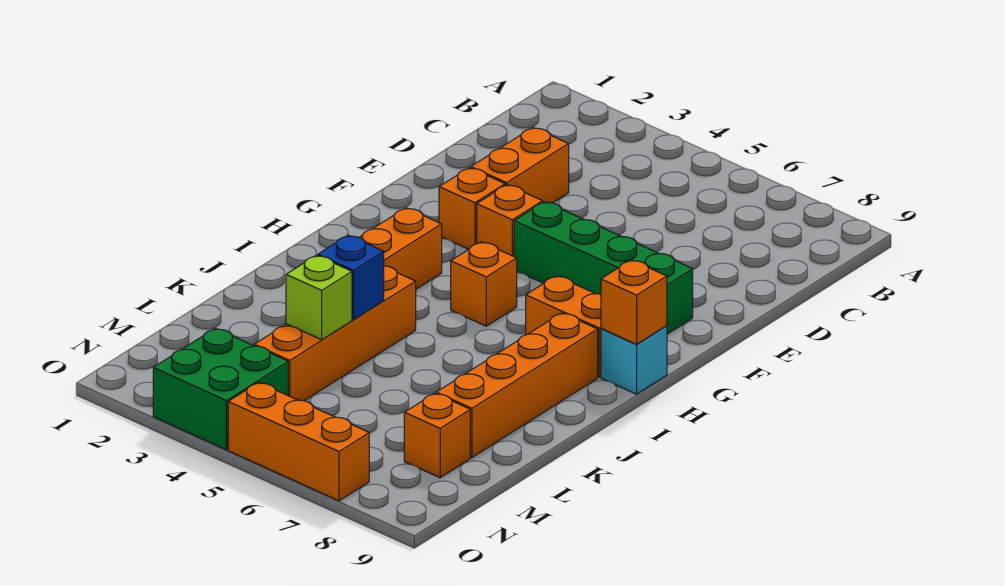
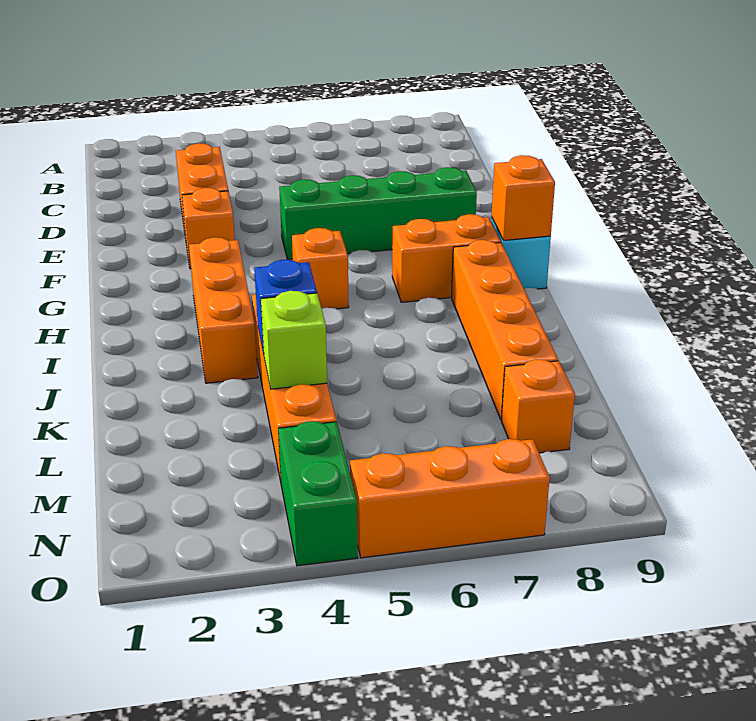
orange brick F4 level 1 -> none
green brick N3:O4 level 1 -> green brick N4:O4 level 1

